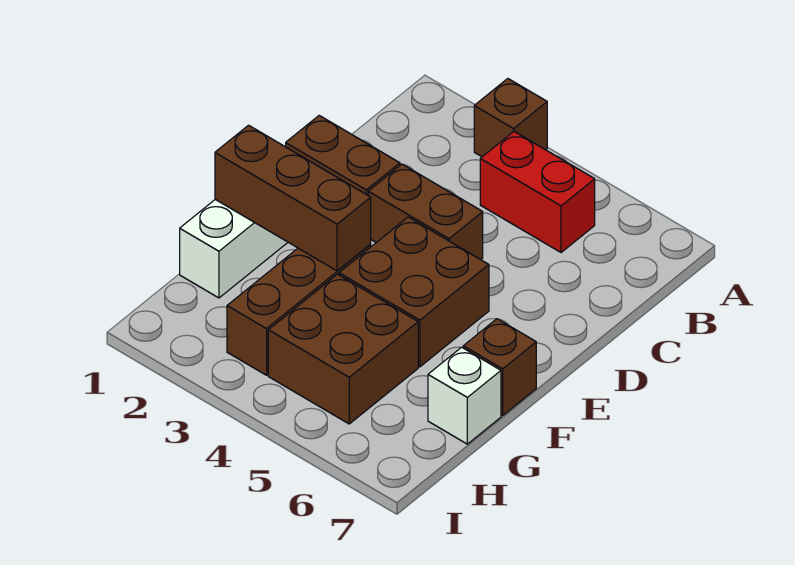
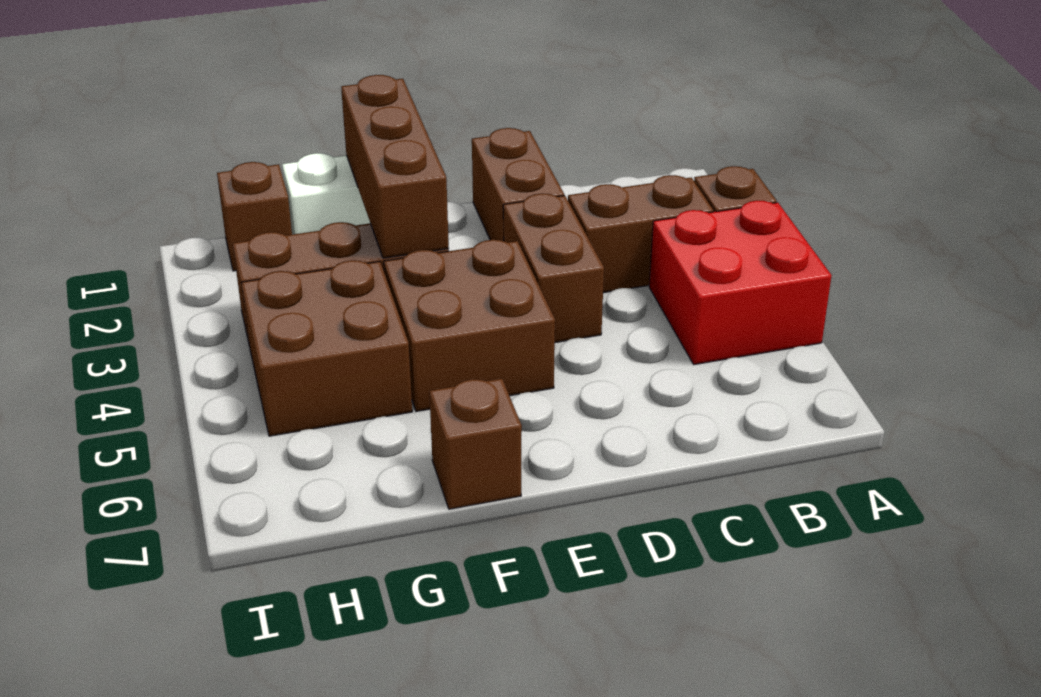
none -> brown brick B3:C3 level 1
red brick B4:B5 level 1 -> red brick A4:B5 level 1
white brick G7 level 1 -> none
none -> brown brick H1 level 1

